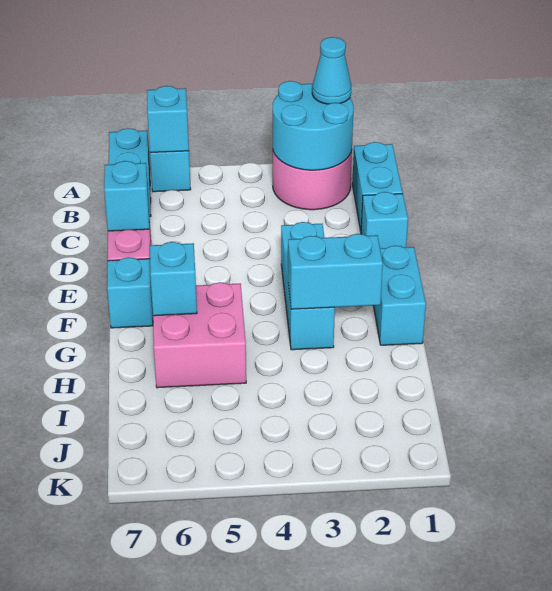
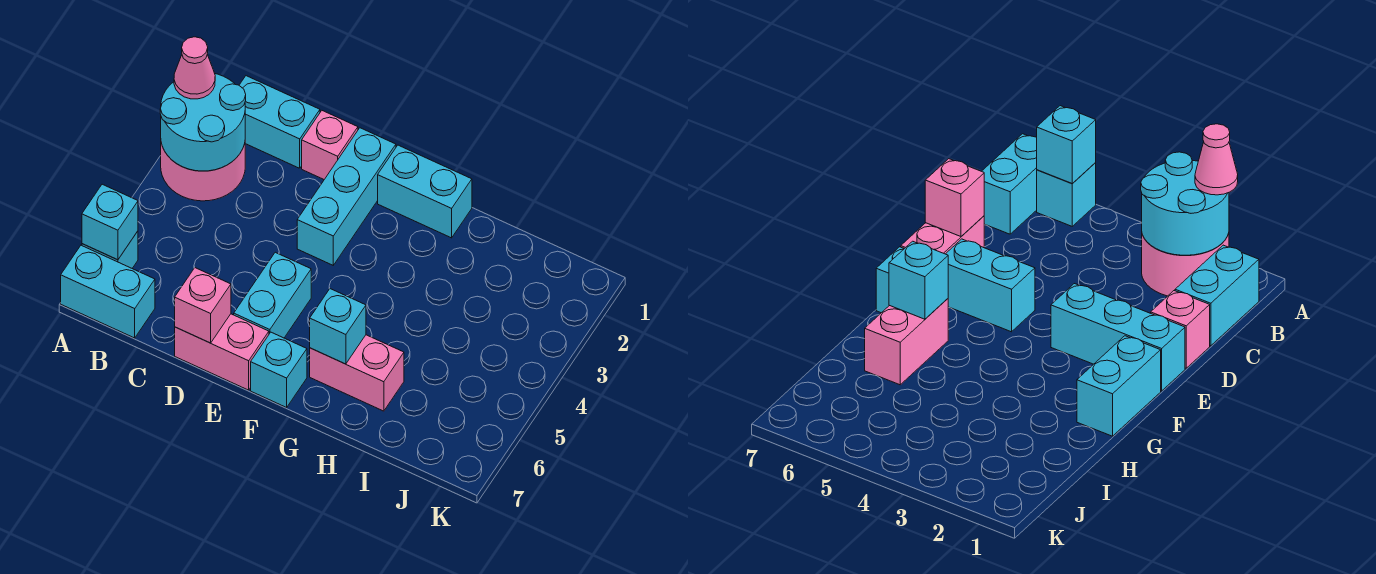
cyan cone A2 level 3 -> pink cone A2 level 3
cyan brick D1 level 1 -> pink brick D1 level 1
cyan brick D7 level 2 -> pink brick D7 level 2
cyan brick E3:G3 level 1 -> cyan brick E1:E3 level 1
cyan brick G2:G3 level 2 -> cyan brick E5:E6 level 1
pink brick G5:H6 level 1 -> pink brick G6:H6 level 1

